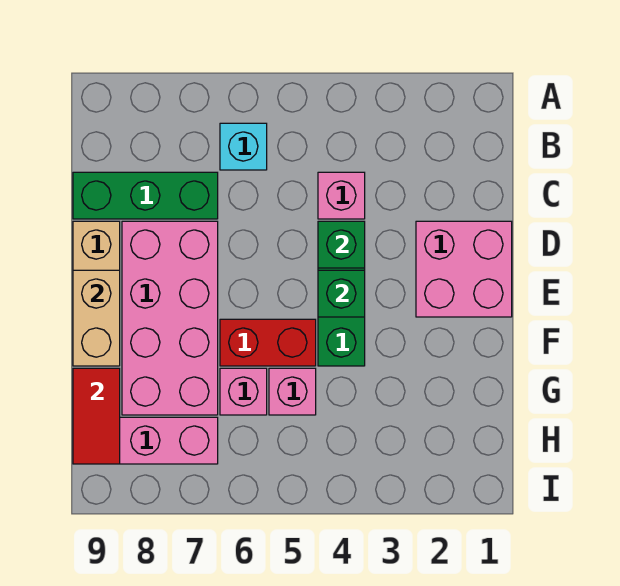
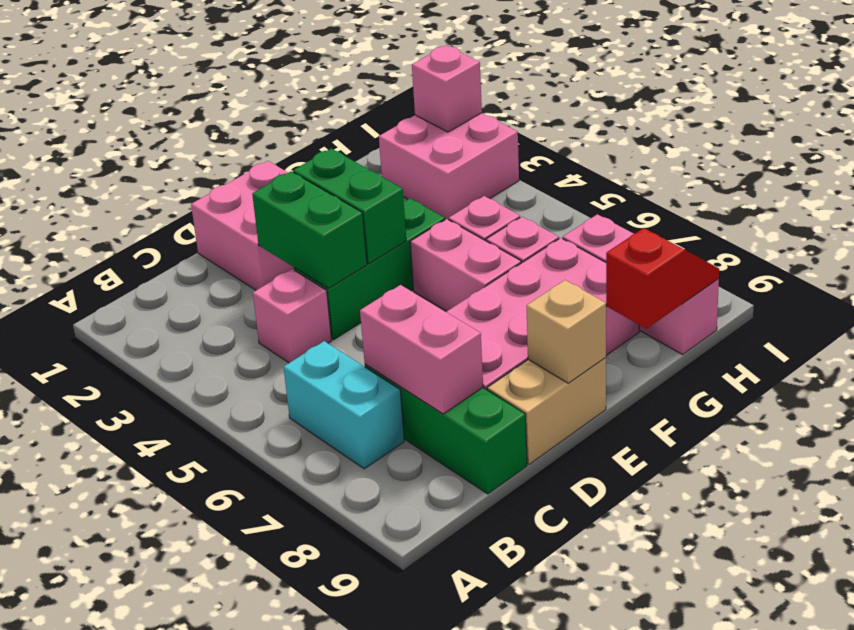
cyan brick B6 level 1 -> cyan brick B6:B7 level 1
none -> pink brick C7:C8 level 2
green brick D4 level 2 -> green brick D3:D4 level 2
green brick E4 level 2 -> green brick E3:E4 level 2
tan brick E9:F9 level 2 -> tan brick E9 level 2
red brick F5:F6 level 1 -> pink brick F5:F6 level 1
red tile G9:H9 level 2 -> red slope G9:H9 level 2 top G
none -> pink brick H2:I3 level 1
none -> pink brick I2 level 2

